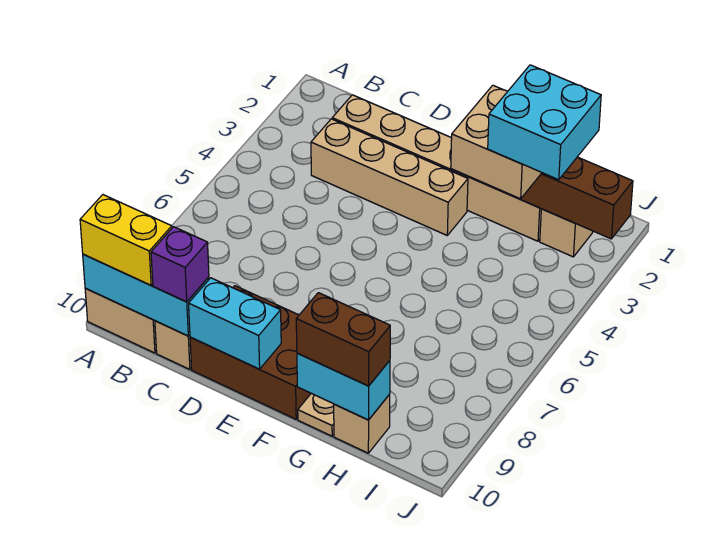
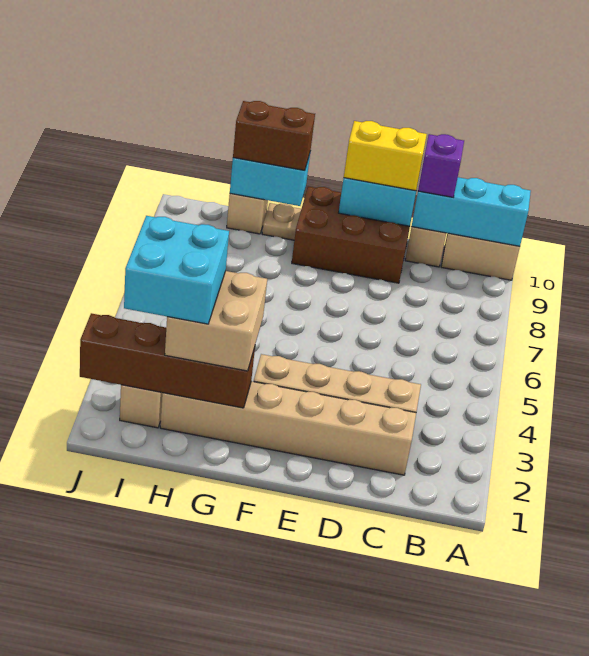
yellow brick A10:B10 level 3 -> yellow brick D10:E10 level 3

